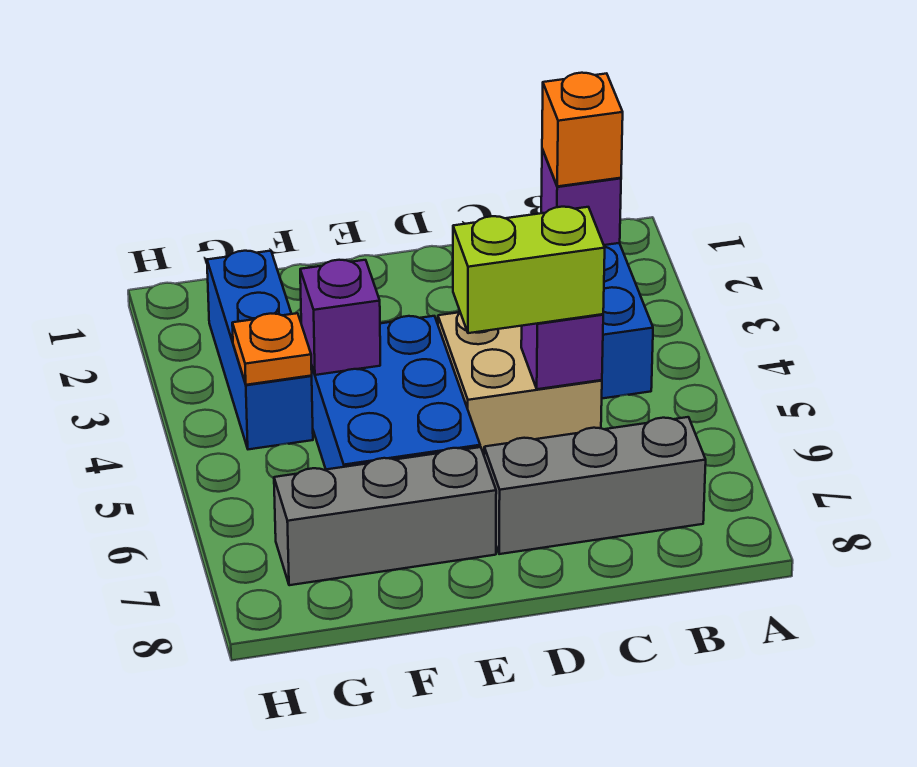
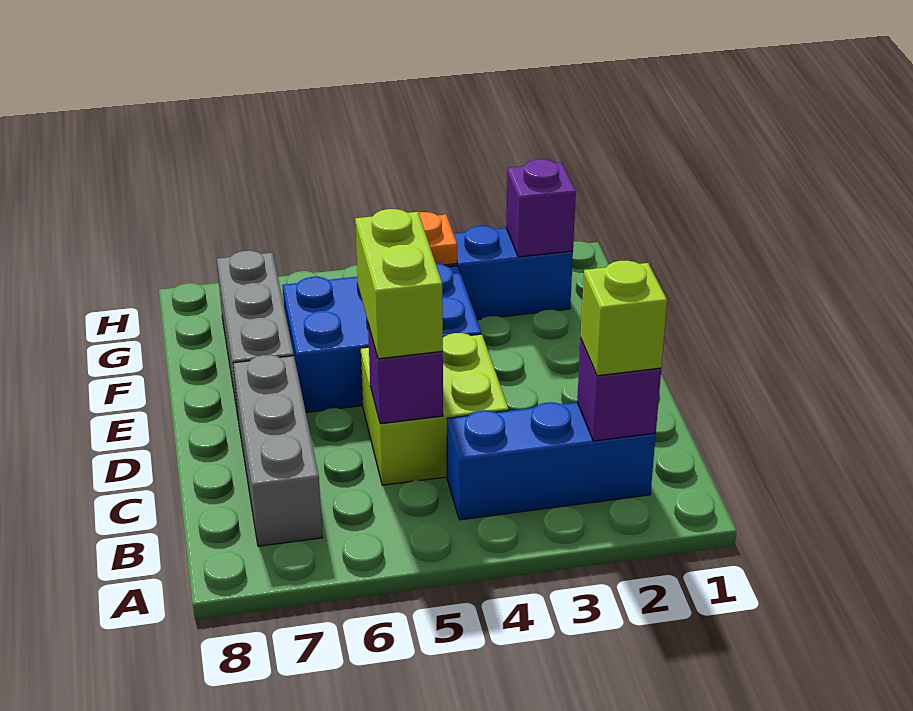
orange brick B2 level 3 -> lime brick B2 level 3
tan brick C4:D5 level 1 -> lime brick C4:D5 level 1
purple brick F4 level 2 -> purple brick G2 level 2

